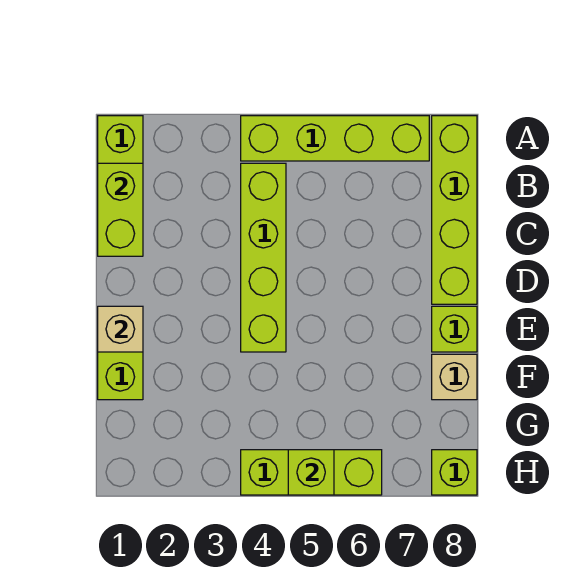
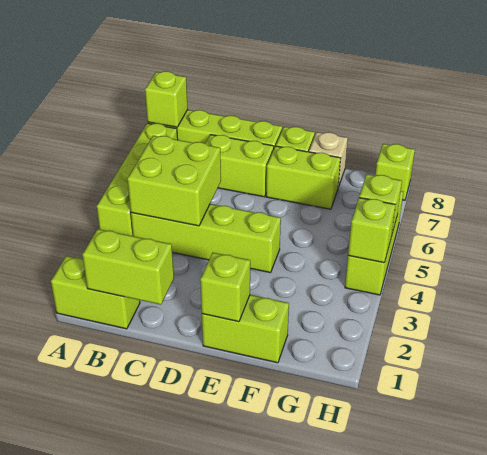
none -> lime brick A8 level 2
none -> lime brick B4:C5 level 2
none -> lime brick C7:D7 level 1
tan brick E1 level 2 -> lime brick E1 level 2
none -> lime brick E7:F7 level 1
none -> lime brick H4 level 2

